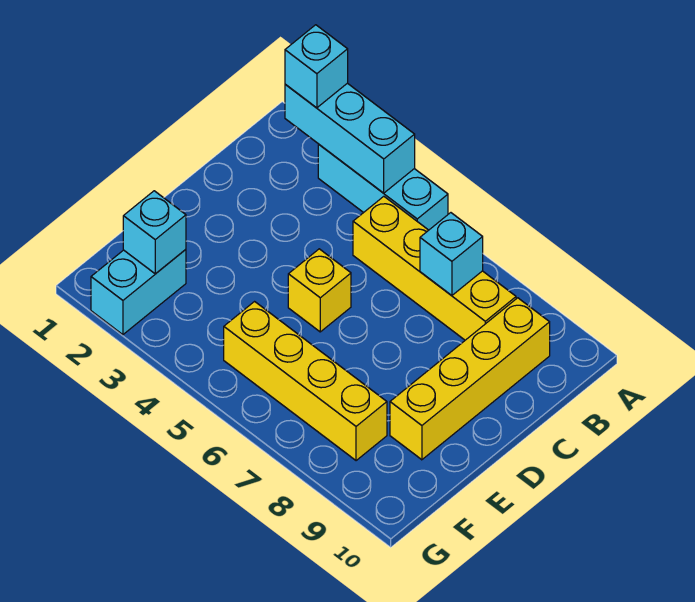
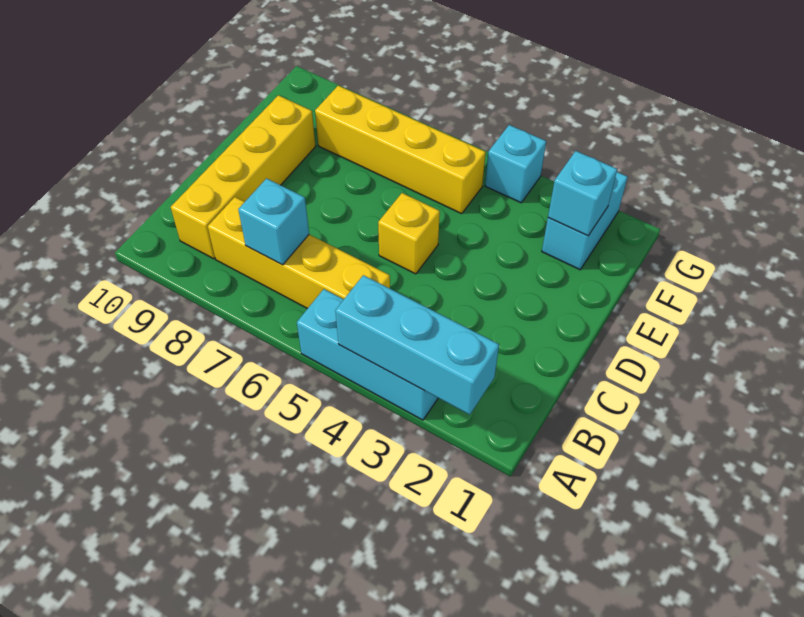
cyan brick A2 level 3 -> cyan brick G4 level 1

